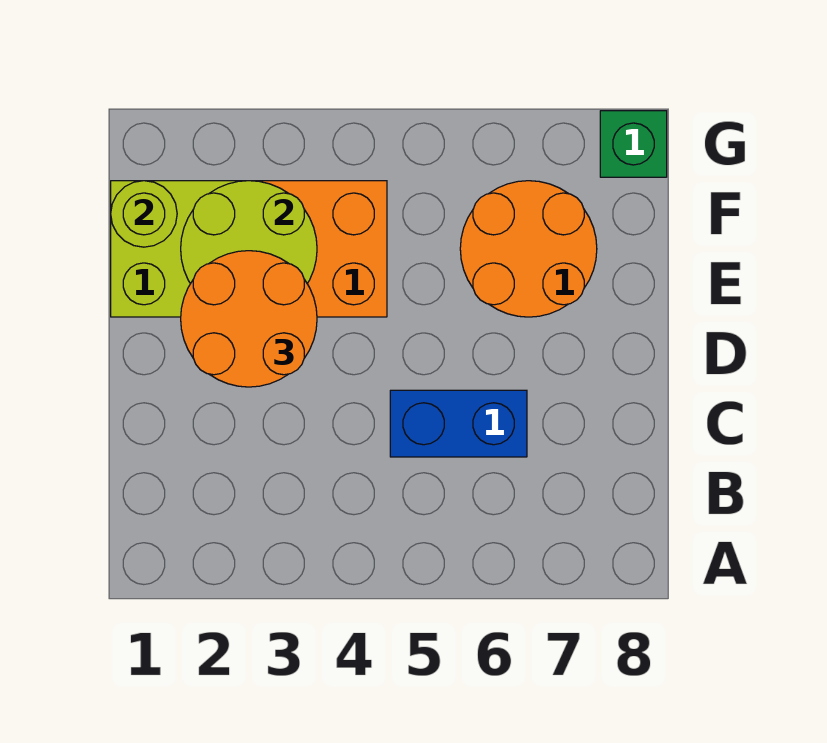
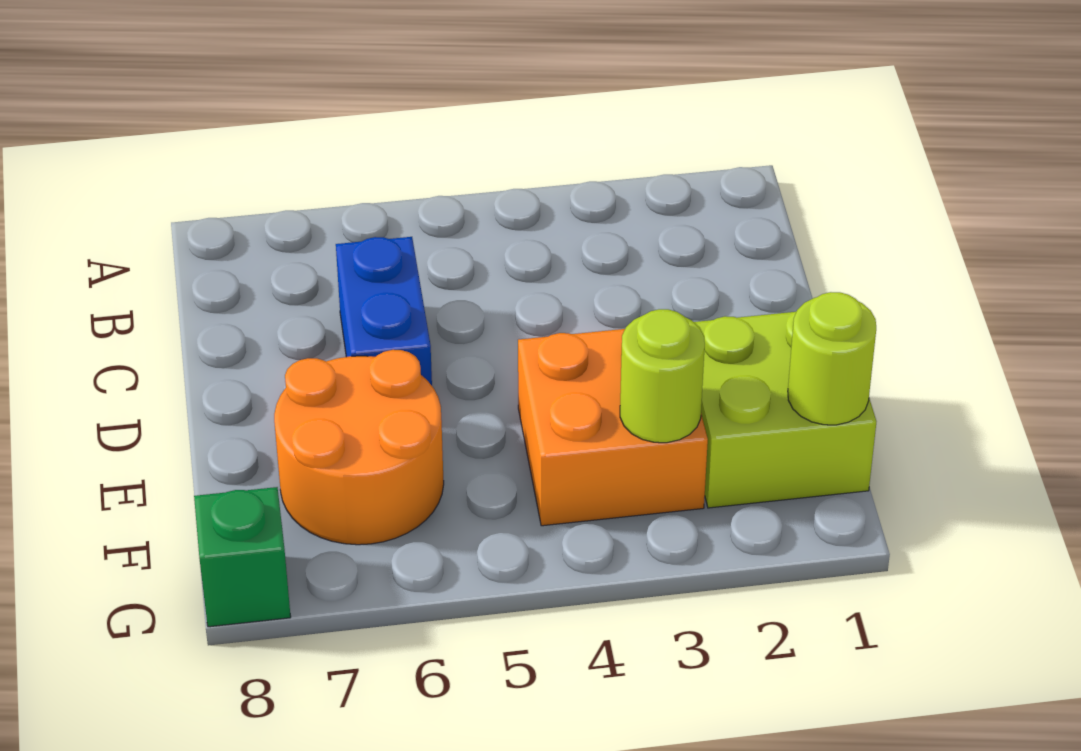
blue brick C5:C6 level 1 -> blue brick C6:D6 level 1
orange round brick D2:E3 level 3 -> none
lime round brick E2:F3 level 2 -> lime round brick F3 level 2

